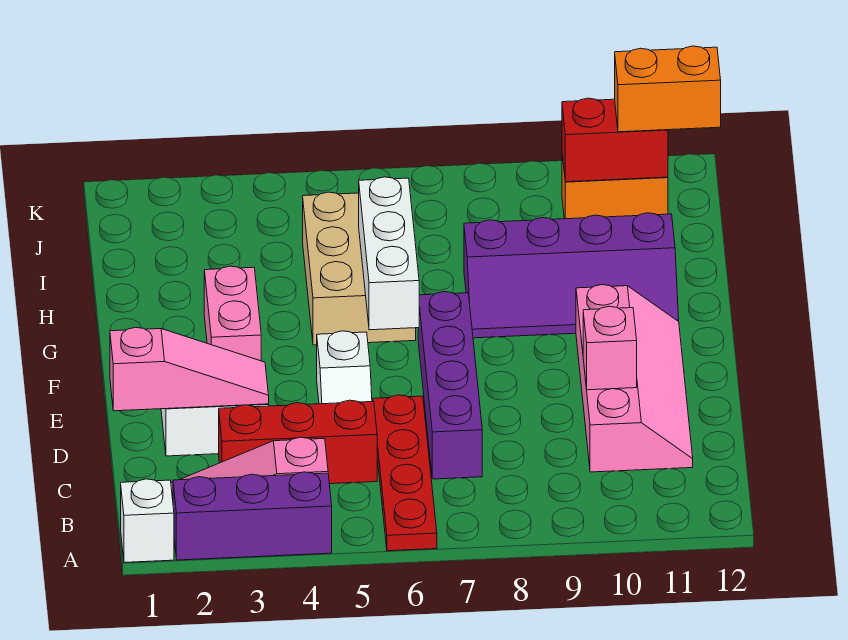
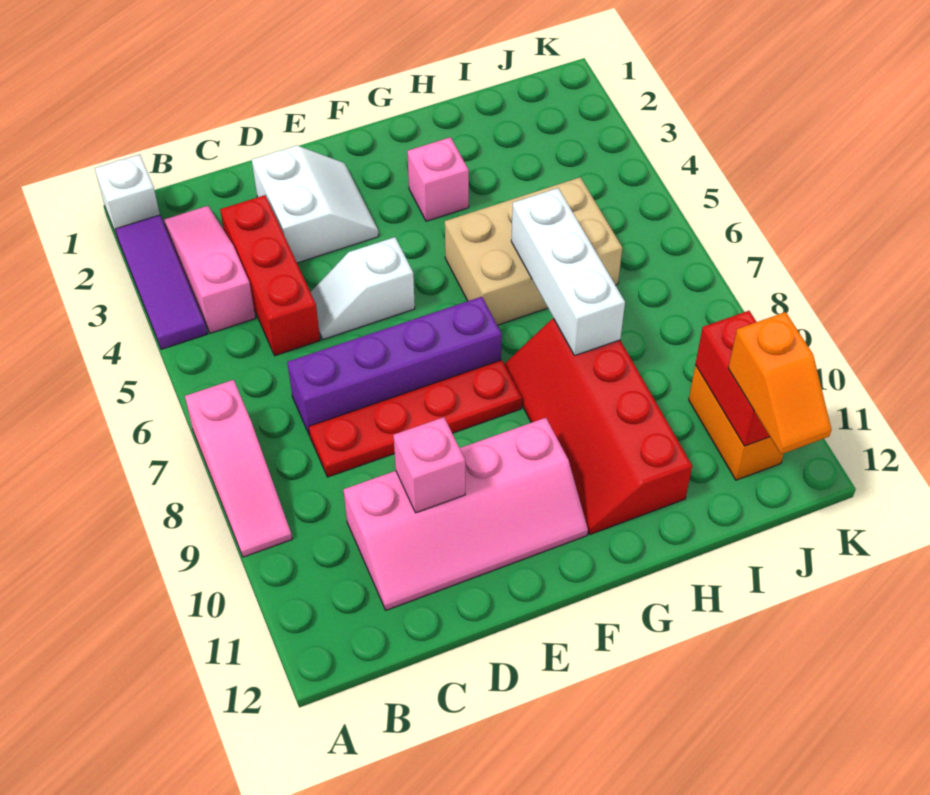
purple brick A2:A4 level 1 -> purple tile A2:A4 level 1
red plate A6:D6 level 1 -> red plate C8:F8 level 1
pink slope D1:D3 level 2 top 1 -> pink slope A7:A9 level 1 top 7
pink brick F3:G3 level 1 -> pink brick G3 level 1
white brick F6:H6 level 2 -> white brick H6:H8 level 2
purple slope G8:H11 level 1 top H -> red slope G8:H11 level 1 top H
orange brick J11:J12 level 3 -> orange slope J11:J12 level 3 top 11

